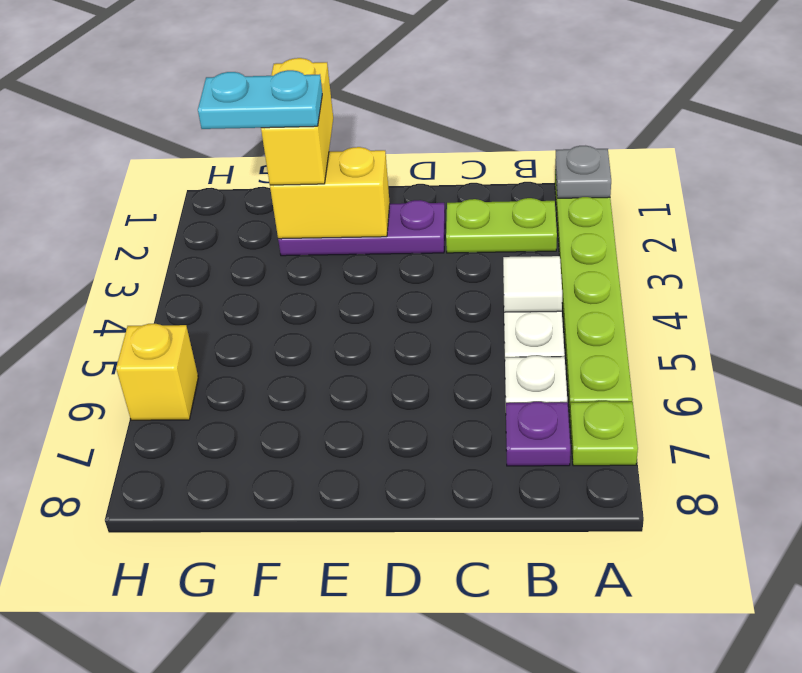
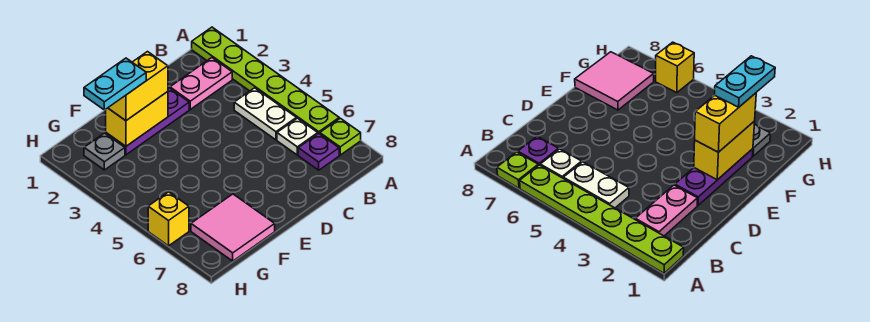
grey plate A1 level 2 -> grey plate G2 level 1
lime plate B2:C2 level 1 -> pink plate B2:C2 level 1
white tile B4 level 2 -> none
yellow brick F1:F2 level 3 -> yellow brick E2:F2 level 3
none -> pink tile F7:G8 level 1

